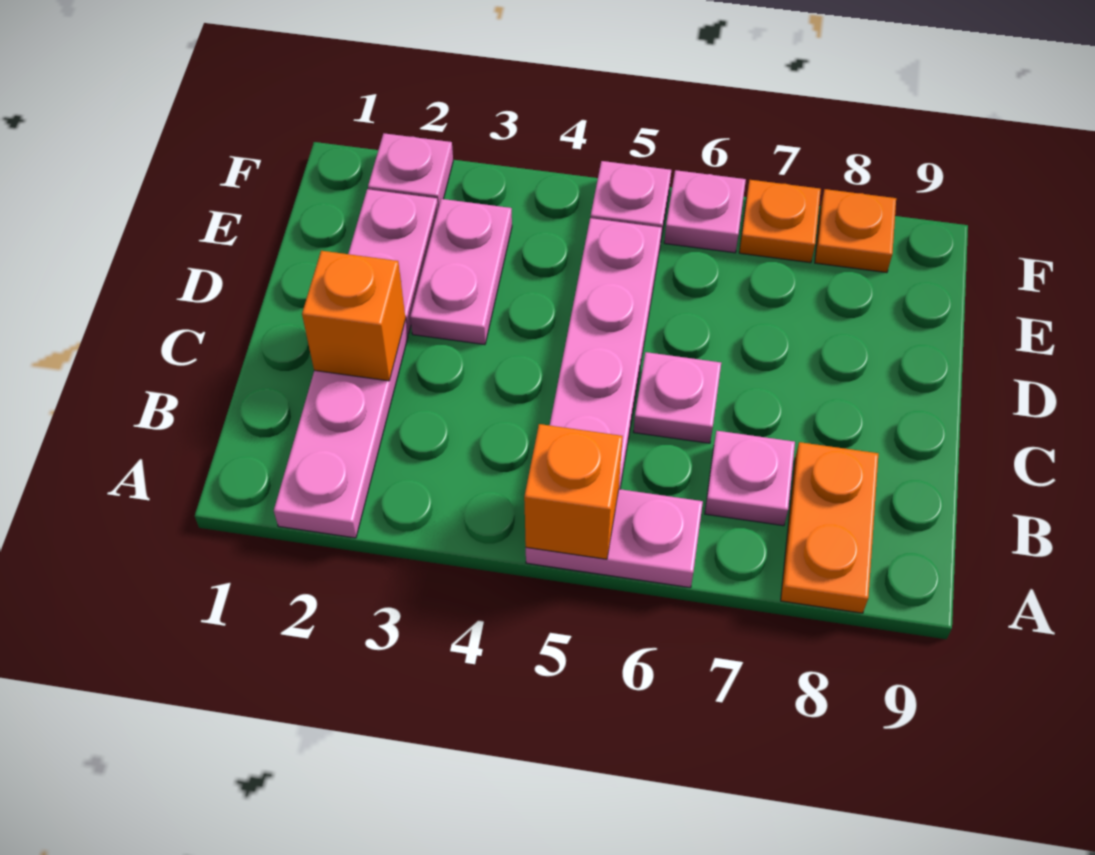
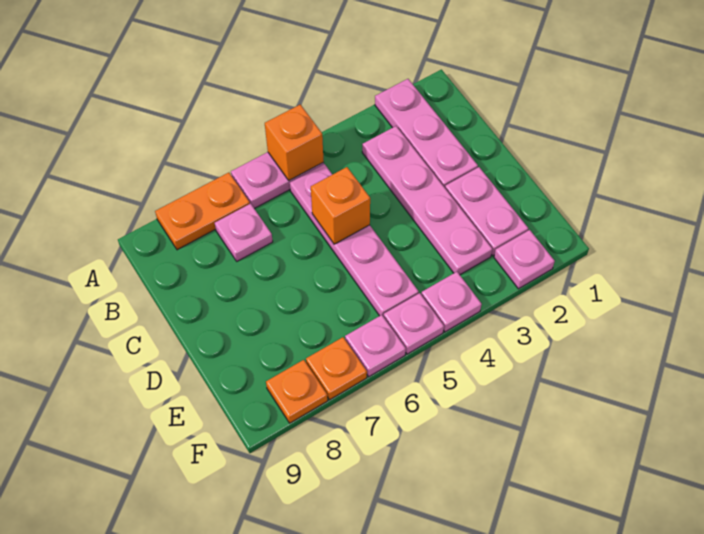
orange plate A8:B8 level 1 -> orange plate A7:A8 level 1
orange brick C2 level 2 -> orange brick C5 level 2
pink plate C6 level 1 -> pink plate F4 level 1
pink plate D3:E3 level 1 -> pink plate B3:E3 level 1

